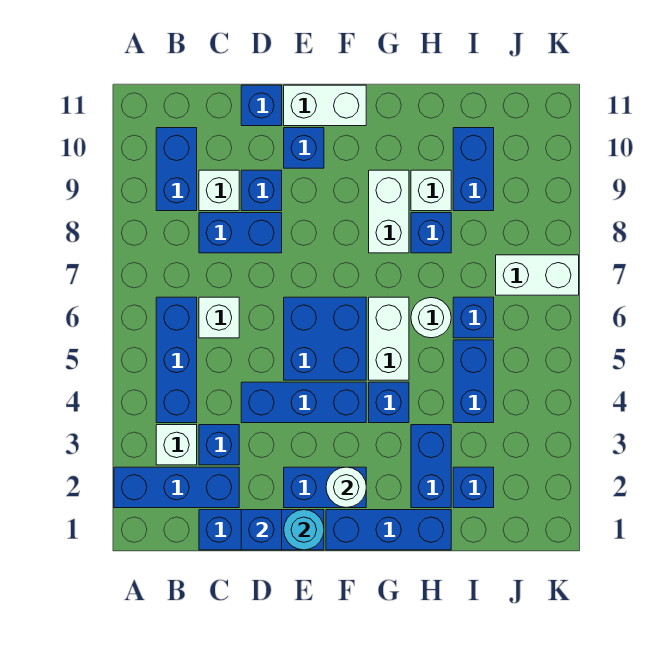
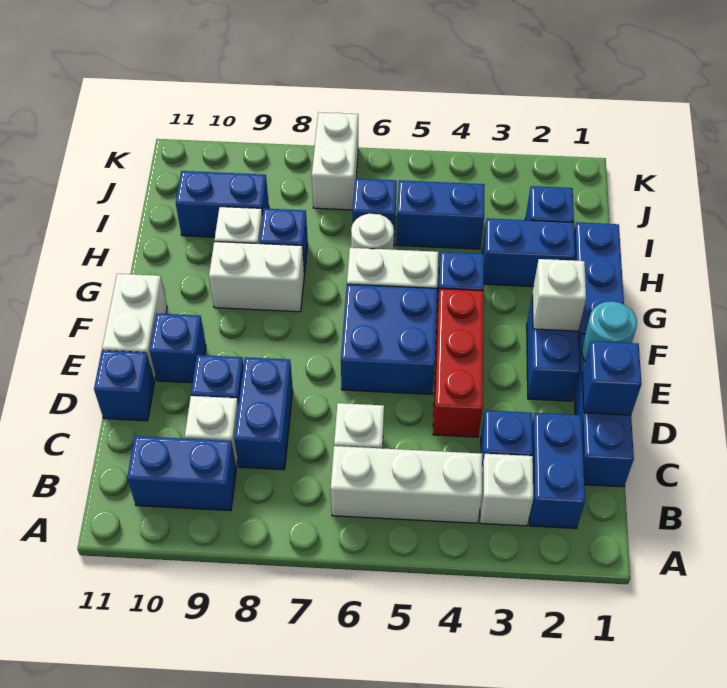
blue brick A2:C2 level 1 -> blue brick B2:C2 level 1
blue brick B4:B6 level 1 -> white brick B4:B6 level 1
blue brick D4:F4 level 1 -> red brick D4:F4 level 1
white round brick F2 level 2 -> white brick F2 level 2

